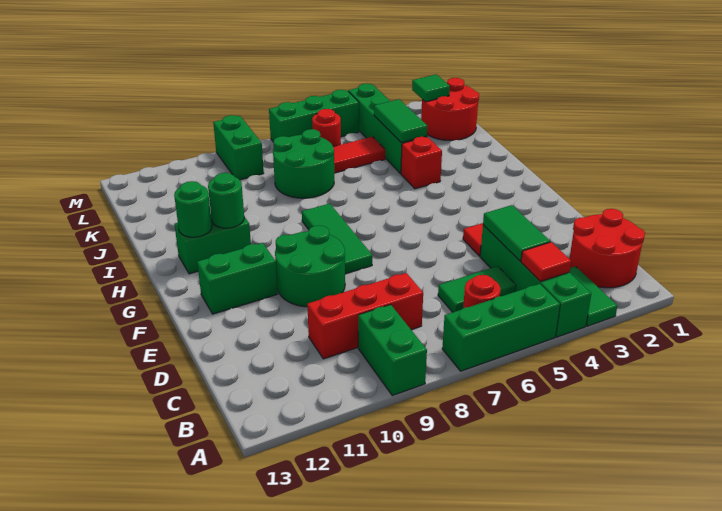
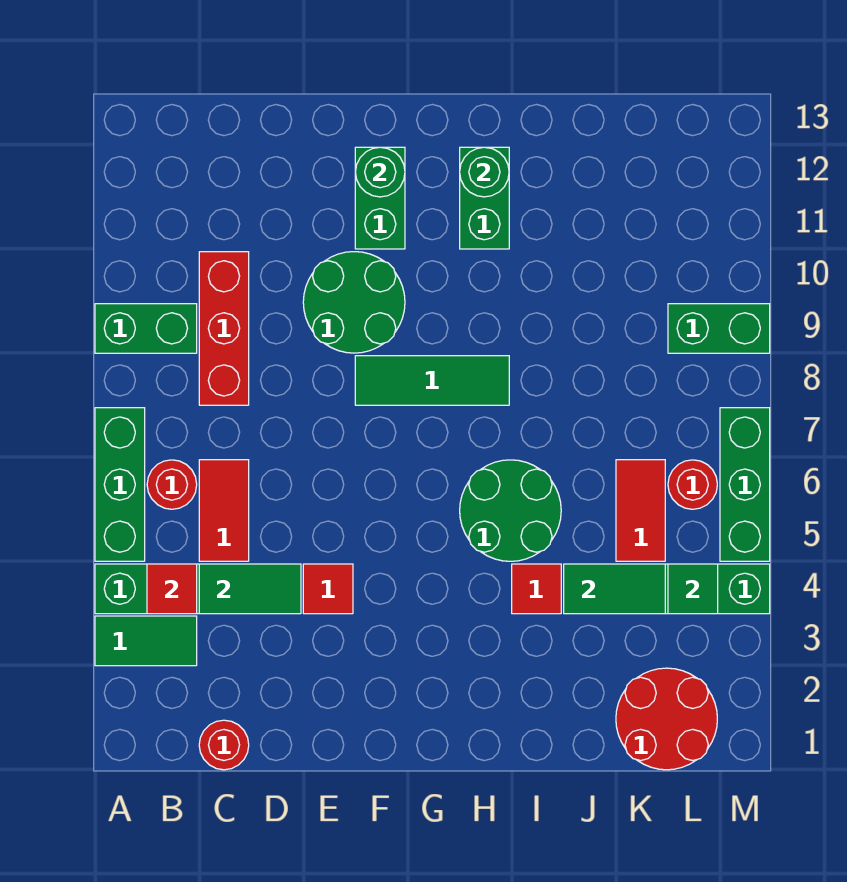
red round brick B1:C2 level 1 -> red round brick C1 level 1
green tile C5:C6 level 1 -> red tile C5:C6 level 1
green round brick H11 level 2 -> green round brick F12 level 2
red brick I4 level 1 -> red tile I4 level 1
green round brick J7:K8 level 1 -> green round brick H5:I6 level 1
green tile L2 level 2 -> green tile L4 level 2

